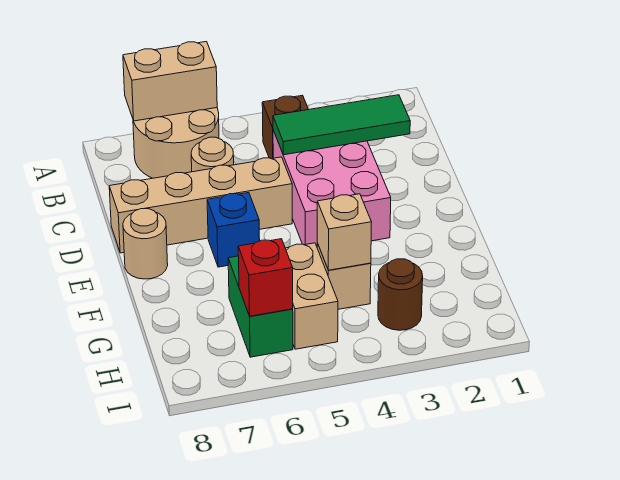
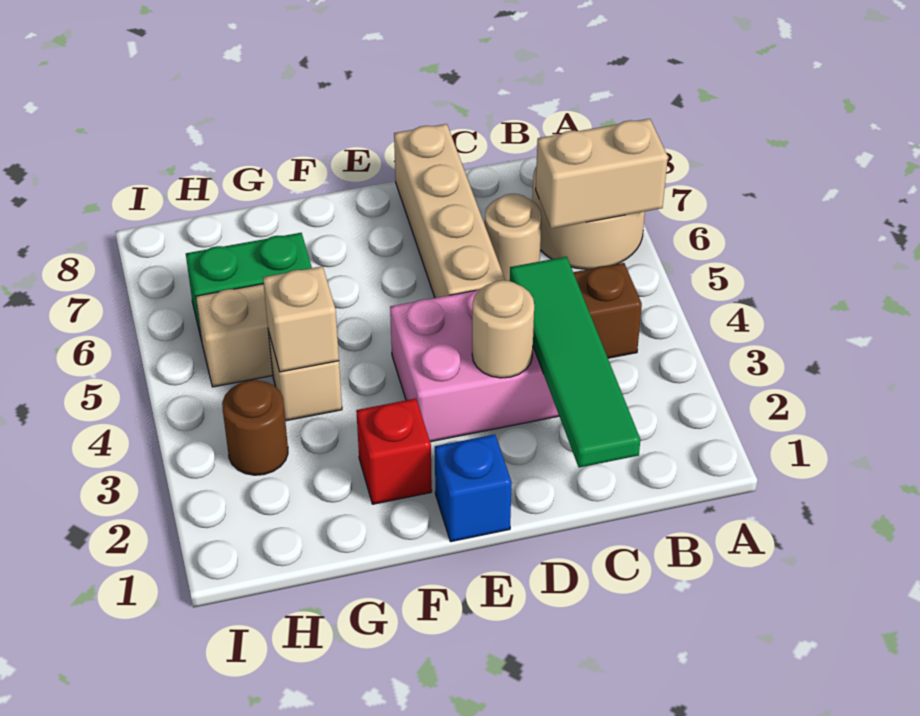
tan brick A6:A7 level 2 -> tan brick A6:B6 level 2
green tile C2:C4 level 2 -> green tile C1:C4 level 2
blue brick E6 level 1 -> blue brick E1 level 1
tan round brick E8 level 1 -> tan round brick D3 level 2
red brick H6 level 2 -> red brick F2 level 1

